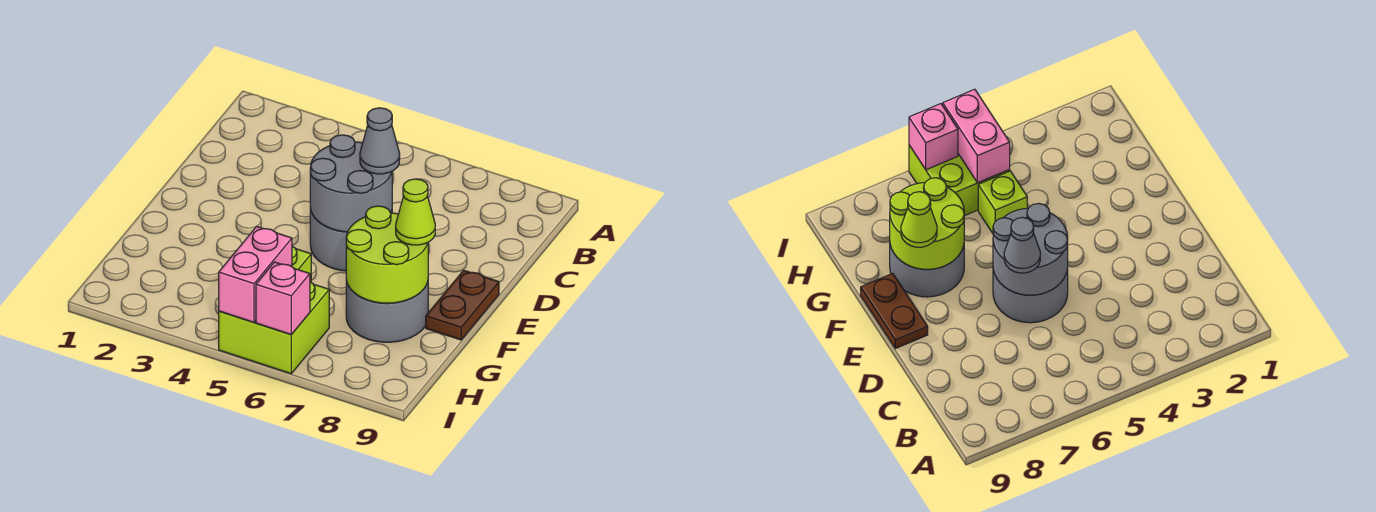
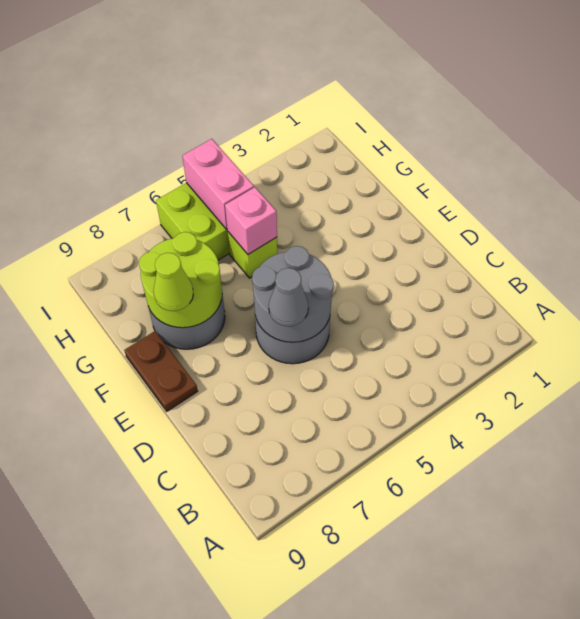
pink brick I6 level 2 -> pink brick G5 level 2

